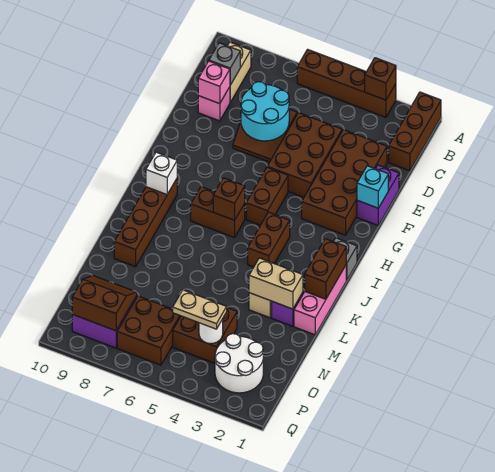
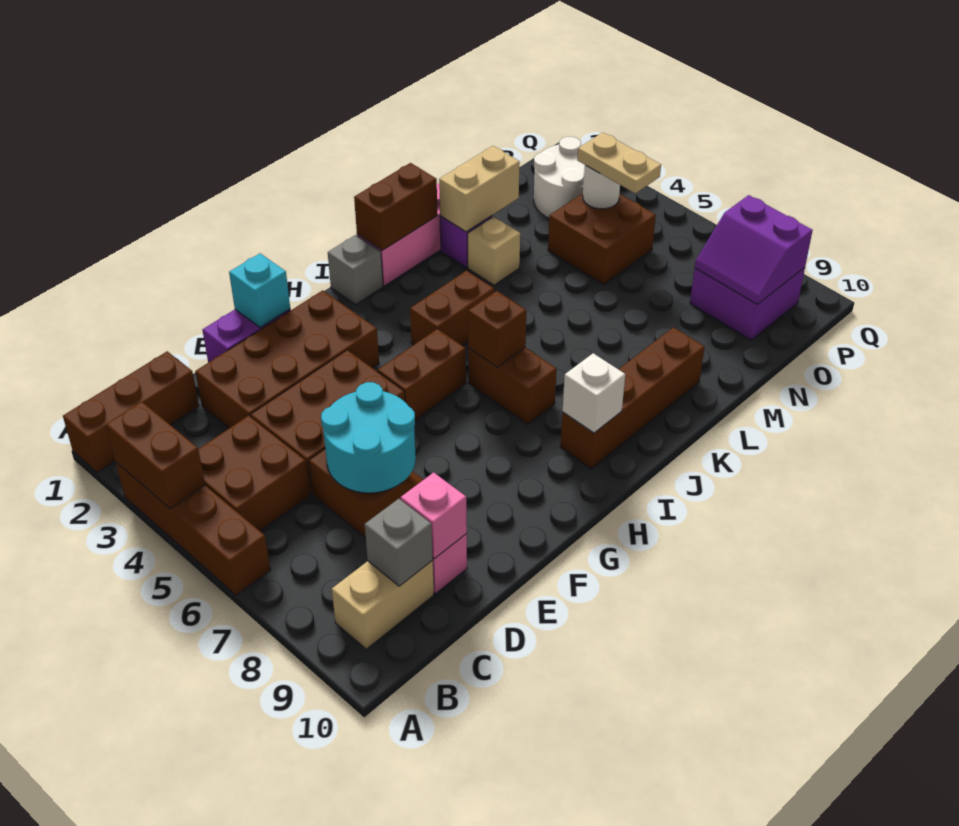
brown brick A3 level 2 -> brown brick A3:A4 level 2
tan brick L2:L3 level 2 -> tan brick L2:M2 level 2
brown brick O6:P7 level 1 -> brown brick B4:C5 level 1
brown slope O8:P9 level 2 top P -> purple slope O8:P9 level 2 top P

